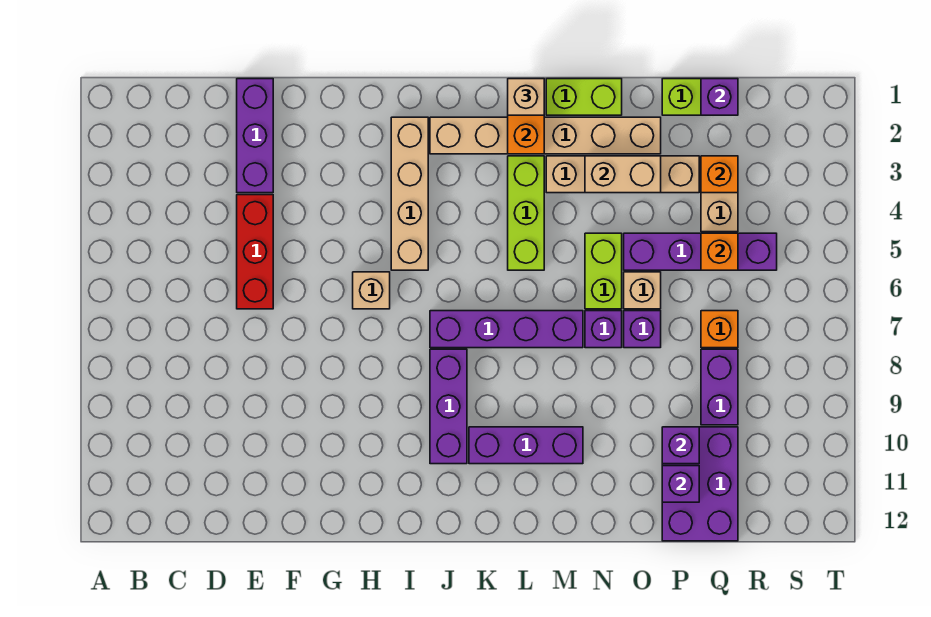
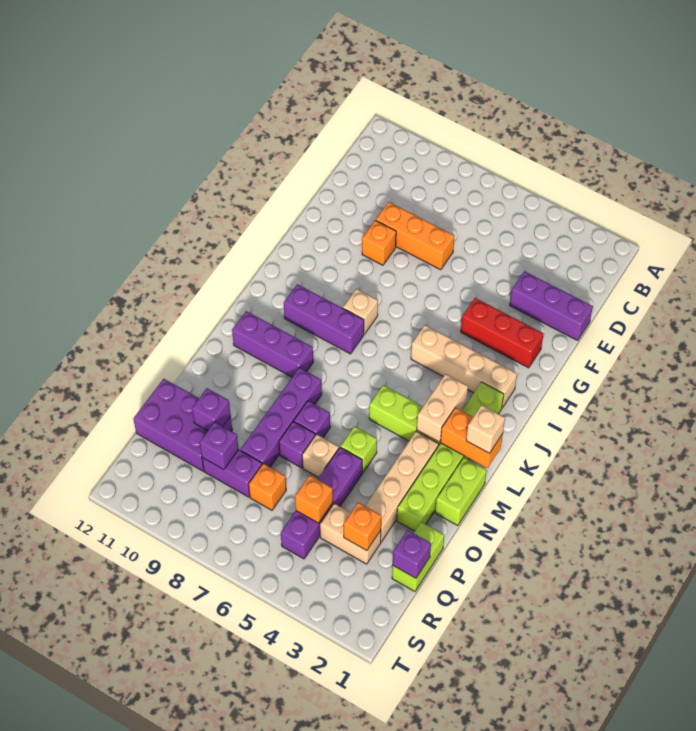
red brick E4:E6 level 1 -> red brick G2:G4 level 1
none -> orange brick E7:E9 level 1
none -> orange brick F9 level 1
tan brick H6 level 1 -> tan brick I8 level 1
tan brick J2:O2 level 1 -> lime brick J2:O2 level 1
purple brick J7:M7 level 1 -> purple brick M8:P8 level 1
purple brick K10:M10 level 1 -> purple brick L9:L11 level 1
tan brick N3:O3 level 2 -> tan brick K3:L3 level 2
lime brick N5:N6 level 1 -> lime brick N5 level 1
purple brick P11 level 2 -> purple brick Q9 level 2

